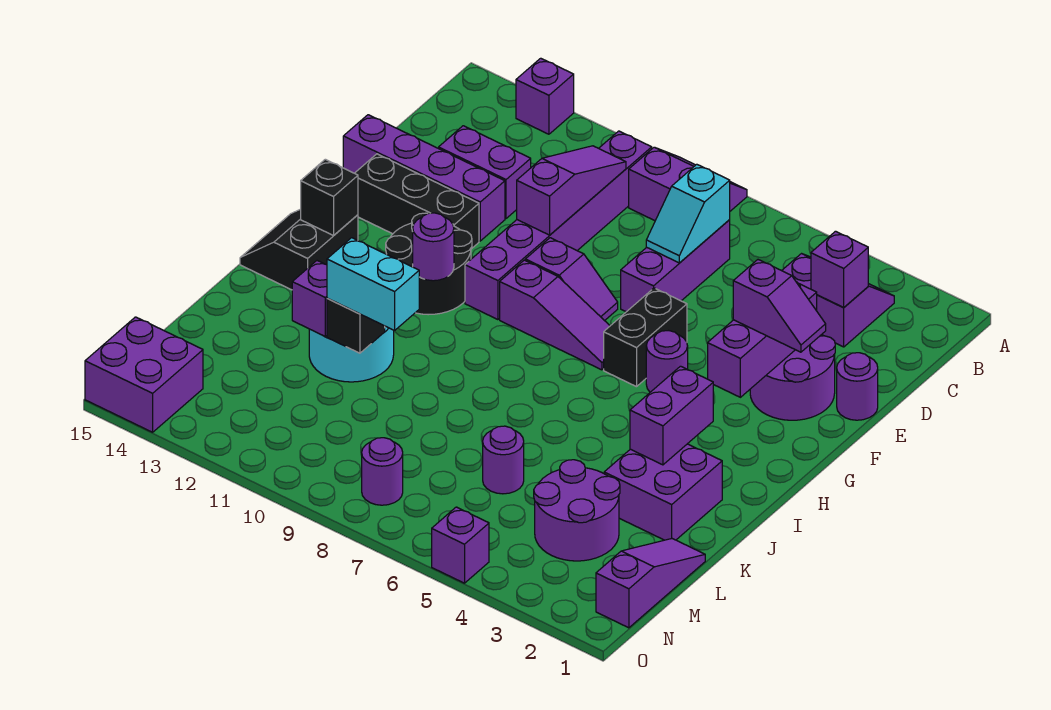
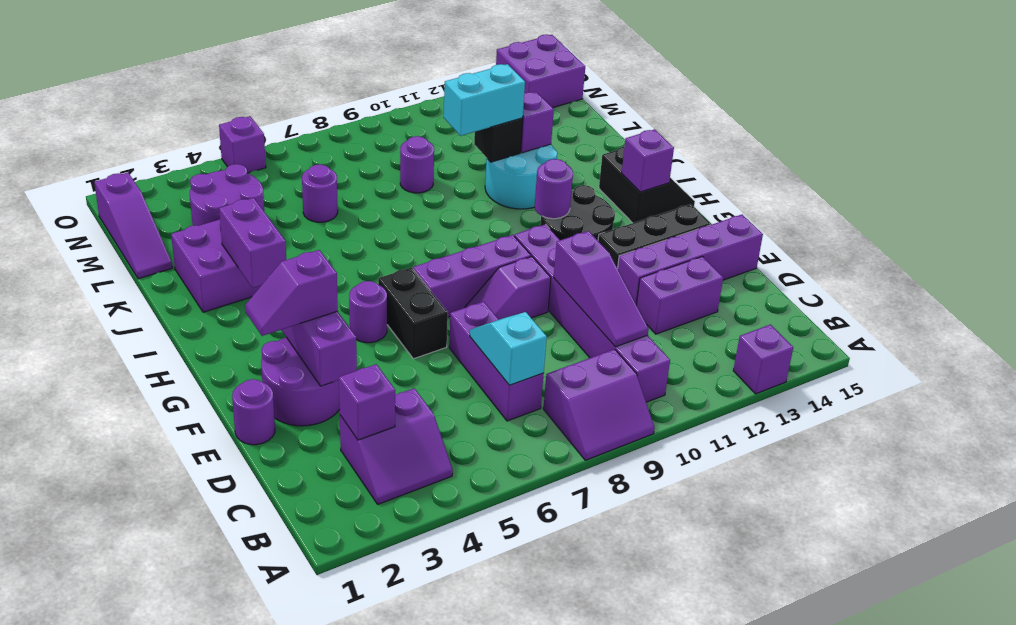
purple slope G7:G9 level 1 top 9 -> purple brick G7:G9 level 1
black brick H14 level 2 -> purple brick H14 level 2
purple round brick N8 level 1 -> purple round brick L9 level 1

